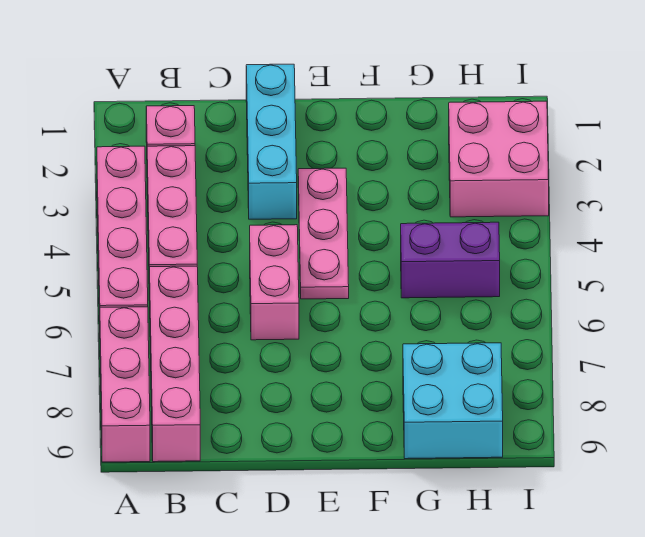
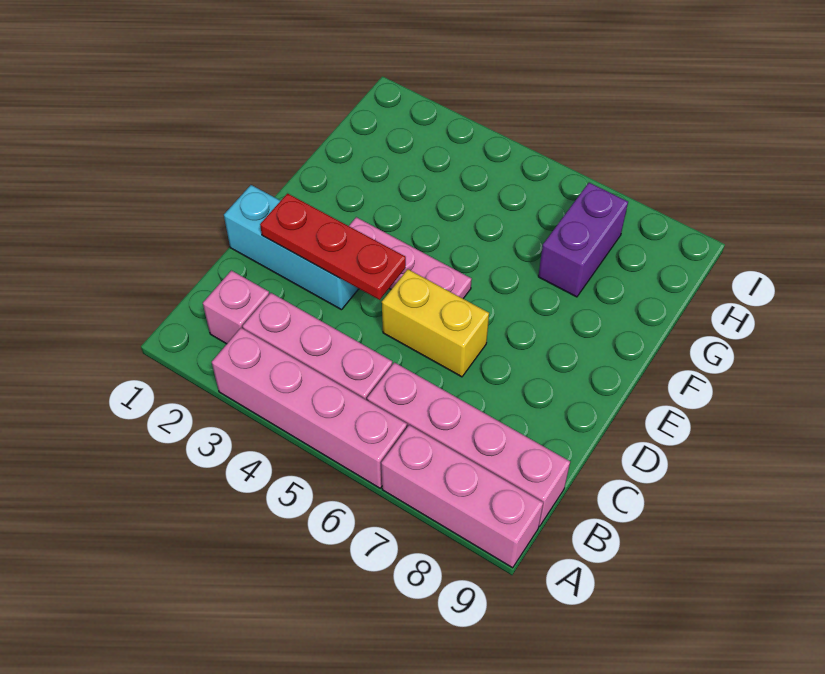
none -> red plate D2:D4 level 2
pink brick D5:D6 level 1 -> yellow brick D5:D6 level 1
purple brick G5:H5 level 1 -> purple brick G7:H7 level 1
cyan brick G8:H9 level 1 -> none
pink brick H2:I3 level 1 -> none

